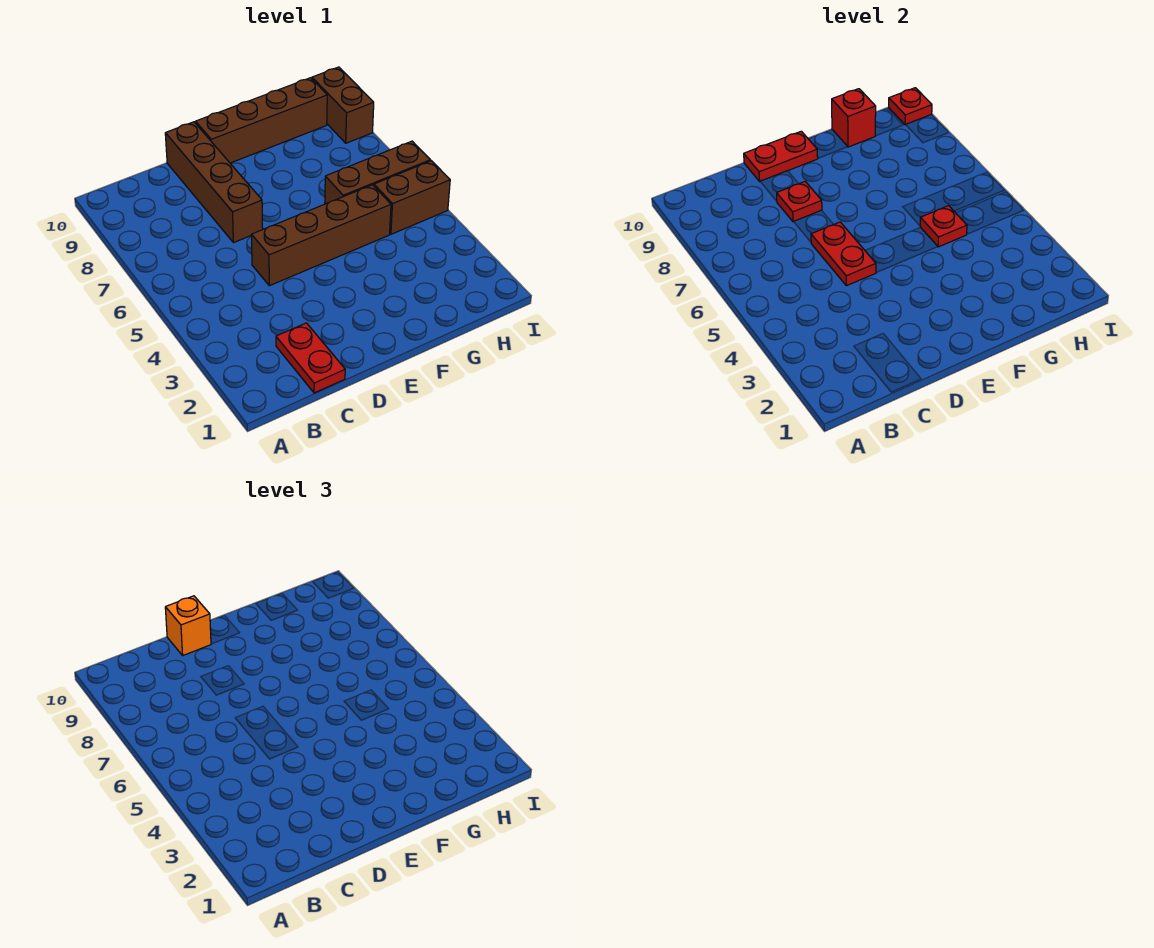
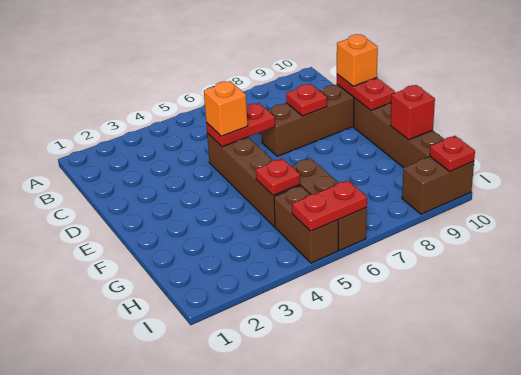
red plate C1:C2 level 1 -> red plate I5:I6 level 2
none -> orange brick D5 level 3

